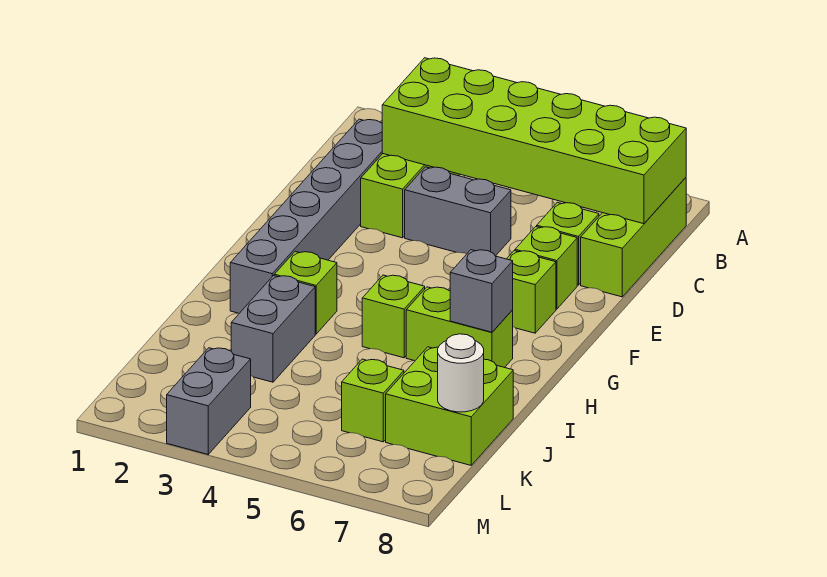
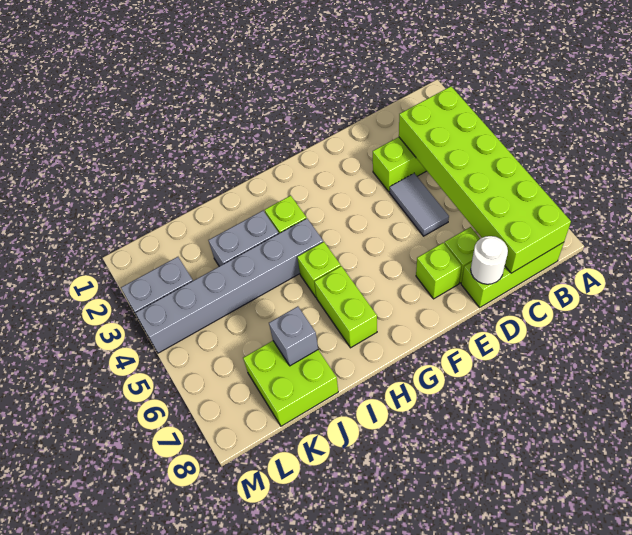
grey brick C2:H2 level 1 -> grey brick H4:M4 level 1
grey brick D4:D5 level 1 -> grey tile D4:D5 level 1
lime brick F7 level 1 -> none
grey brick H7 level 2 -> grey brick J7 level 2
lime brick K6 level 1 -> none
white round brick K8 level 2 -> white round brick D8 level 2

